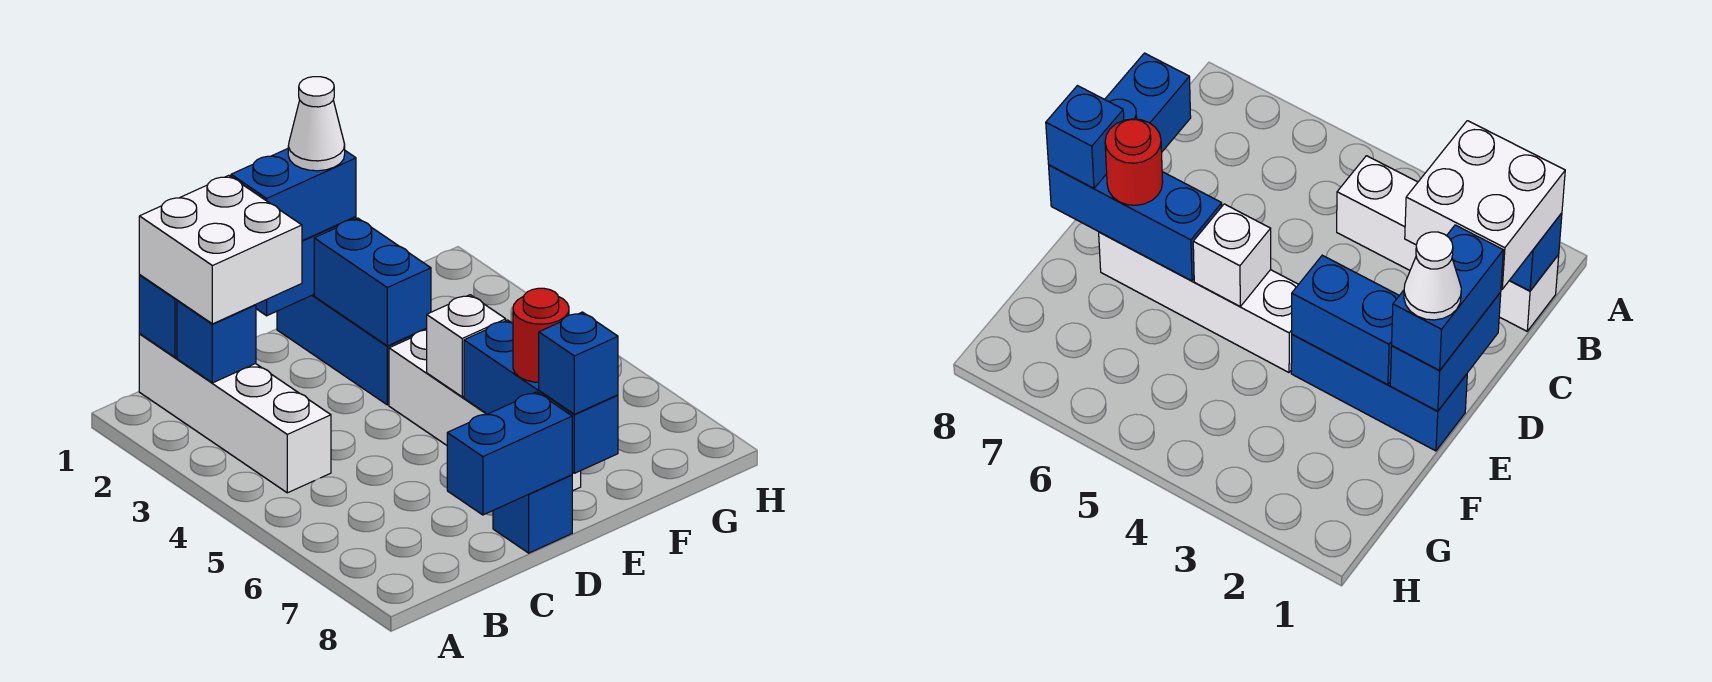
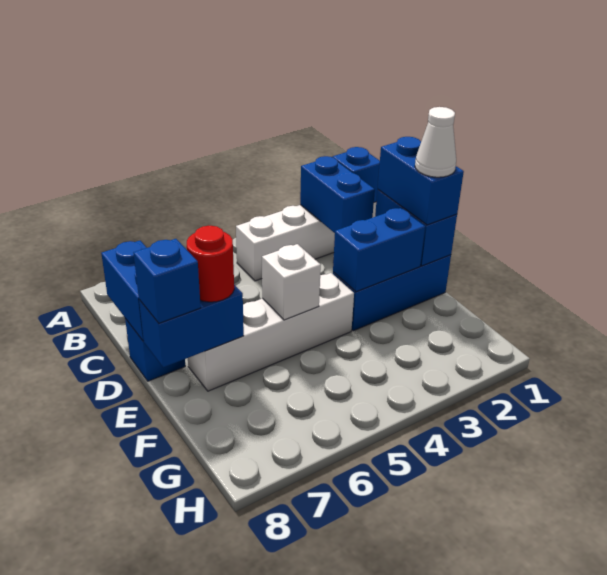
white brick B1:C2 level 3 -> none
blue brick B2 level 2 -> blue brick B2:C2 level 2
blue brick E6:E8 level 2 -> blue brick E7:E8 level 2

